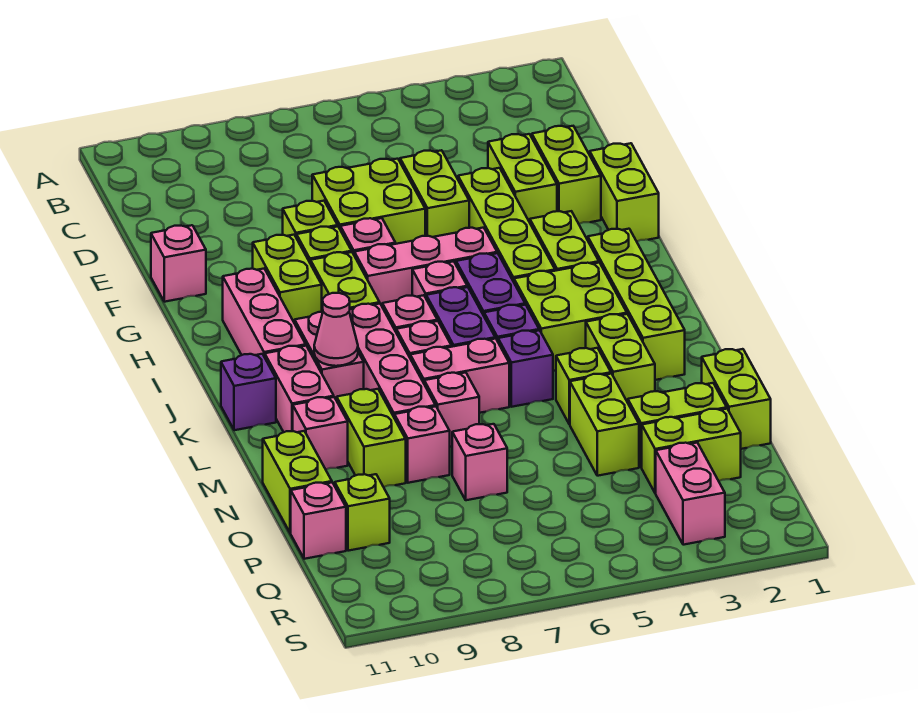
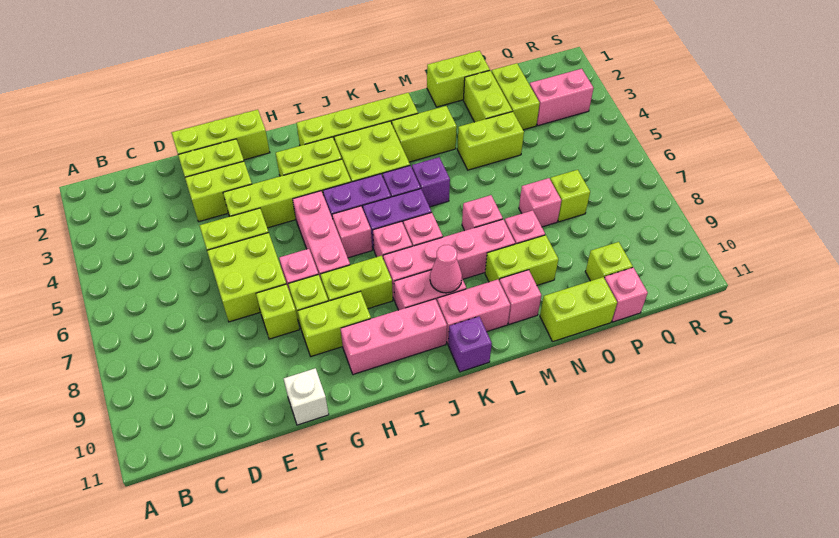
lime brick F1:G1 level 1 -> lime brick E1:G1 level 1
pink brick F11 level 1 -> white brick F11 level 1
pink brick L6:L7 level 1 -> none
lime brick M4 level 1 -> lime brick P7 level 1

